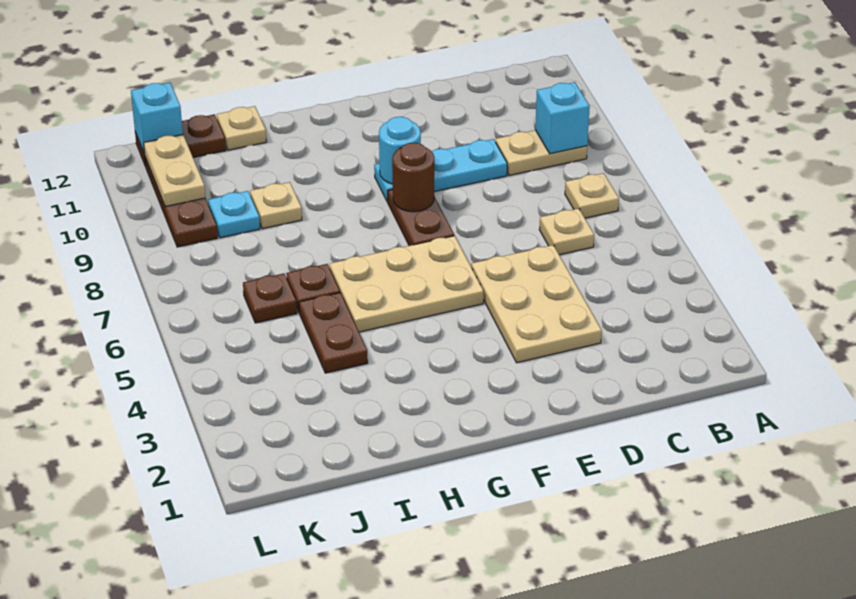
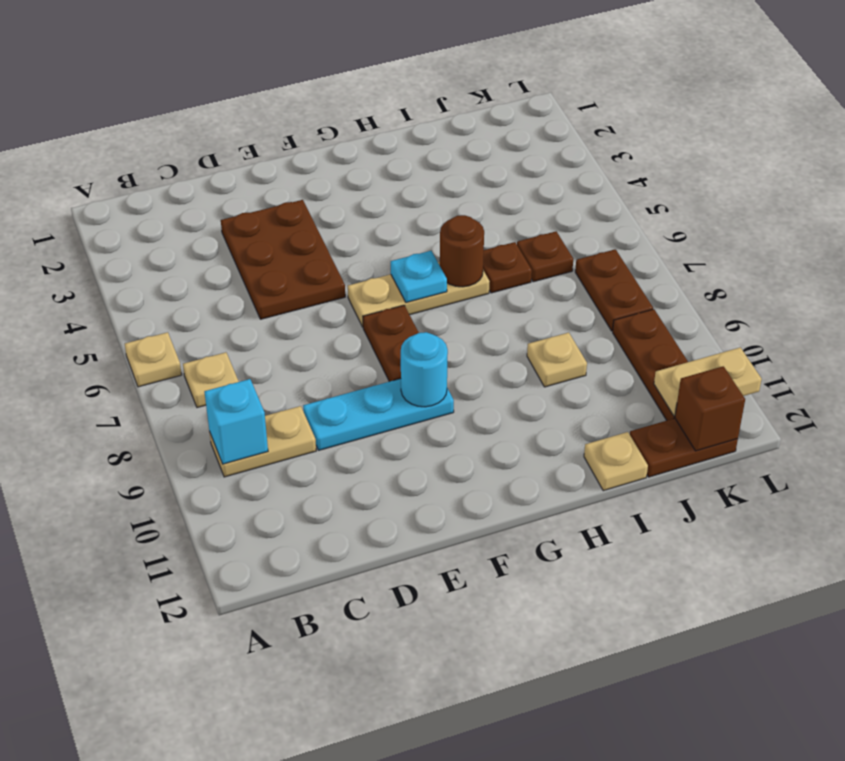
tan plate C6 level 1 -> tan plate A6 level 1
tan plate D3:E5 level 1 -> brown plate D3:E5 level 1
tan plate F5:H6 level 1 -> tan plate F6:H6 level 1
brown round brick F8 level 2 -> brown round brick H6 level 2
brown plate I4:I5 level 1 -> brown plate K7:K8 level 1
cyan plate J9 level 1 -> cyan plate G6 level 2
tan plate K10:K11 level 2 -> tan plate K11:L11 level 2
cyan brick K12 level 2 -> brown brick K12 level 2

